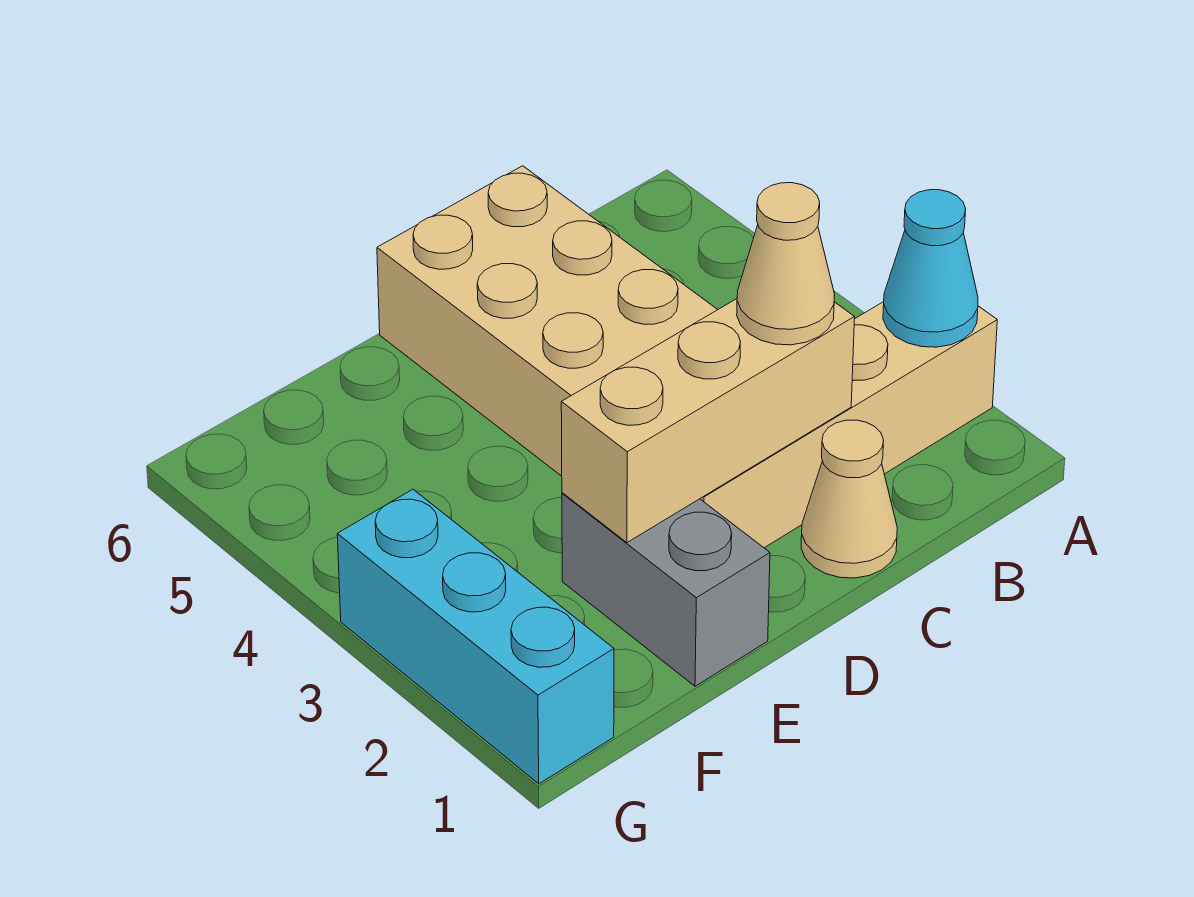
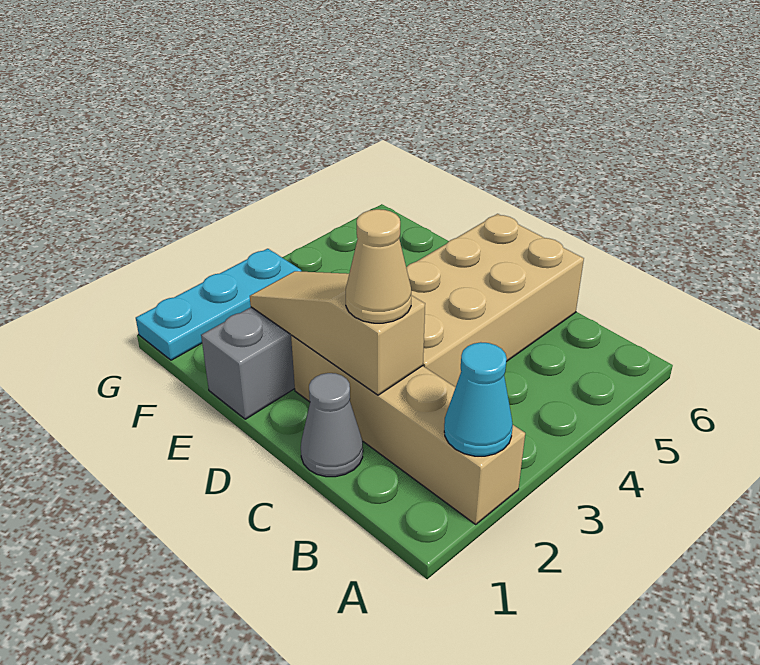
tan cone C1 level 1 -> grey cone C1 level 1
tan brick C2:E2 level 2 -> tan slope C2:E2 level 2 top C
cyan brick G1:G3 level 1 -> cyan plate G1:G3 level 1

